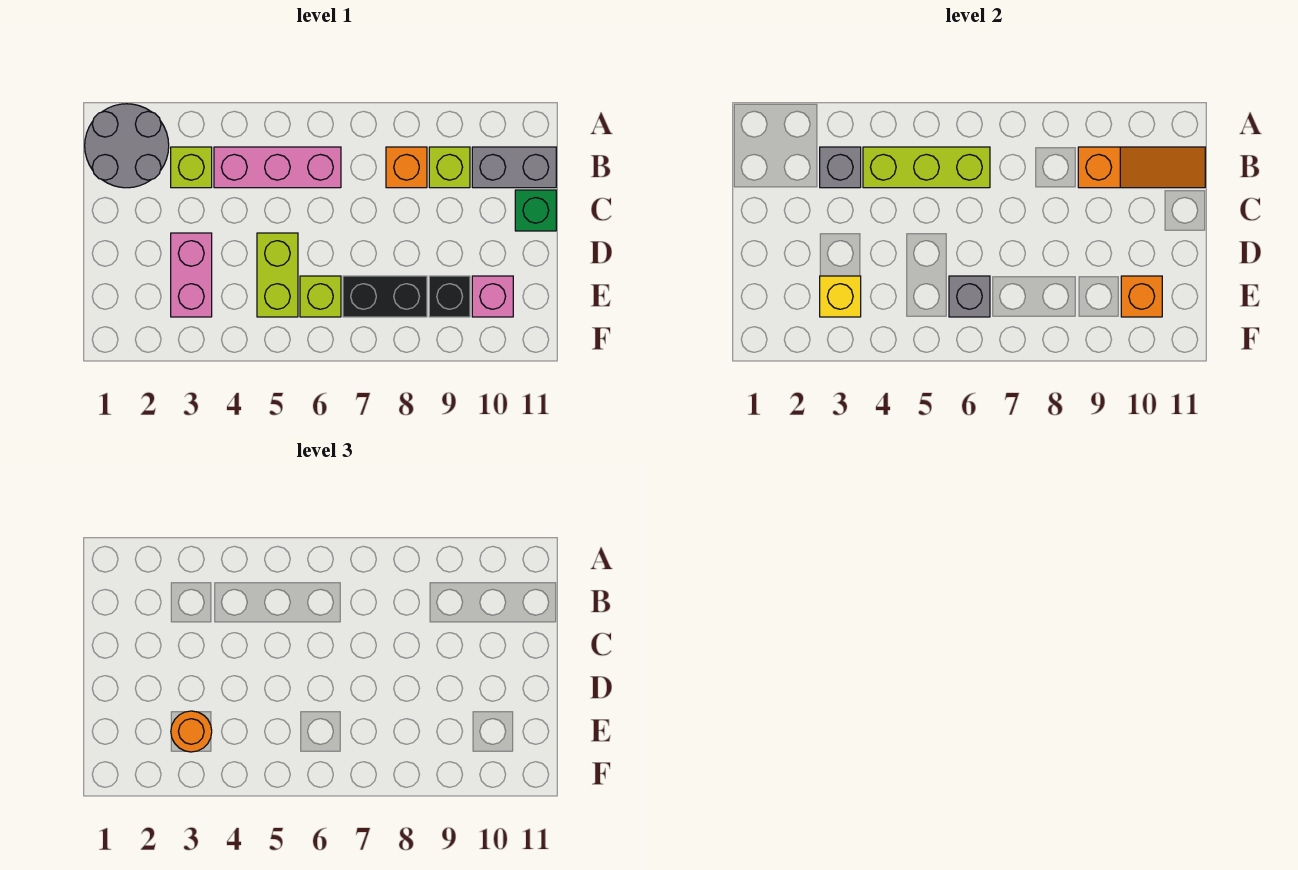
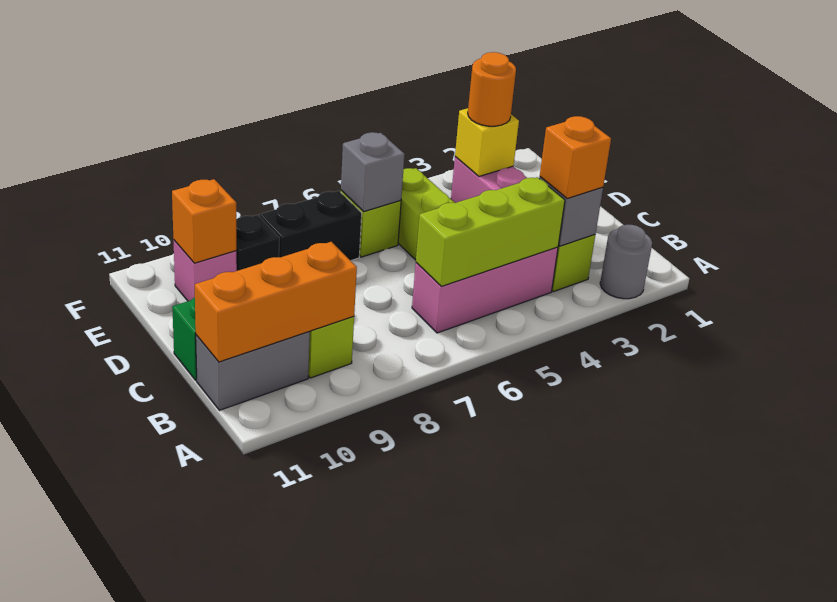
grey round brick A1:B2 level 1 -> grey round brick A2 level 1
orange brick B8 level 1 -> orange brick B3 level 3
orange slope B9:B11 level 2 top 9 -> orange brick B9:B11 level 2

